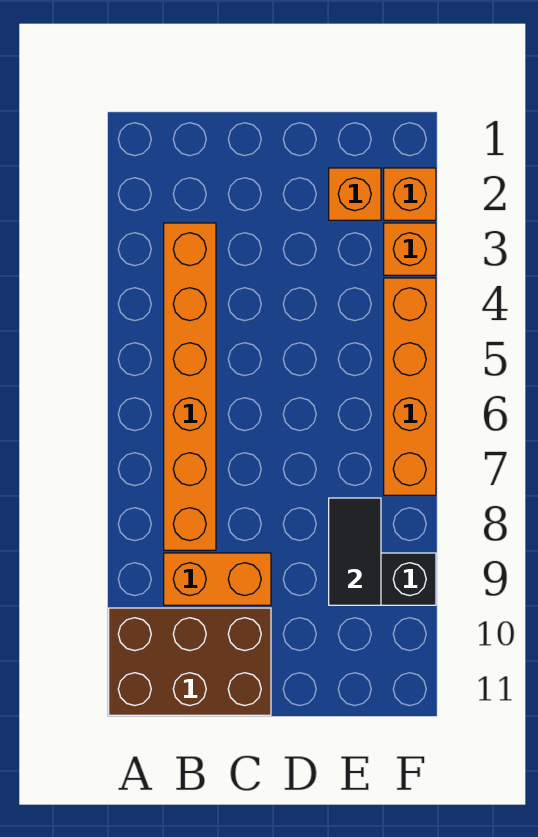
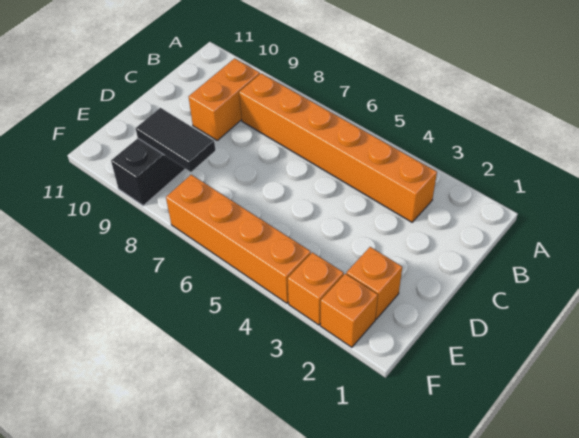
brown brick A10:C11 level 1 -> none

